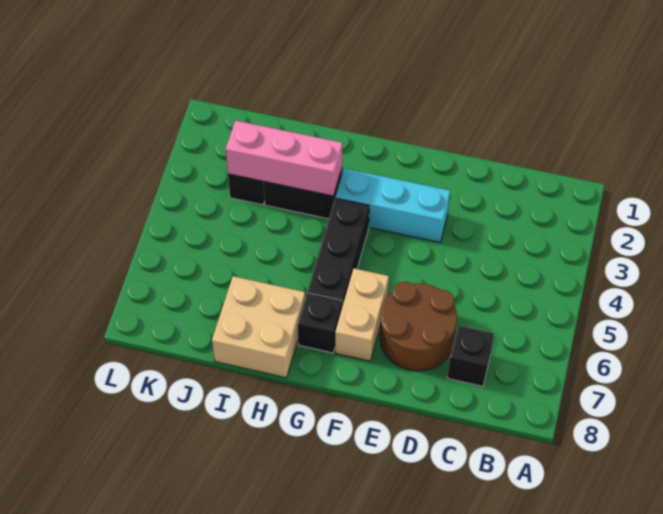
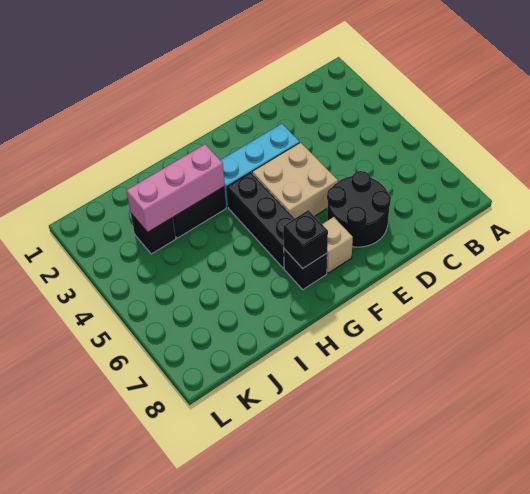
black brick C7 level 1 -> black brick G7 level 2
brown round brick D6:E7 level 1 -> black round brick D6:E7 level 1
tan brick F6:F7 level 1 -> tan brick F7 level 1
tan brick H7:I8 level 1 -> tan brick E4:F5 level 1

